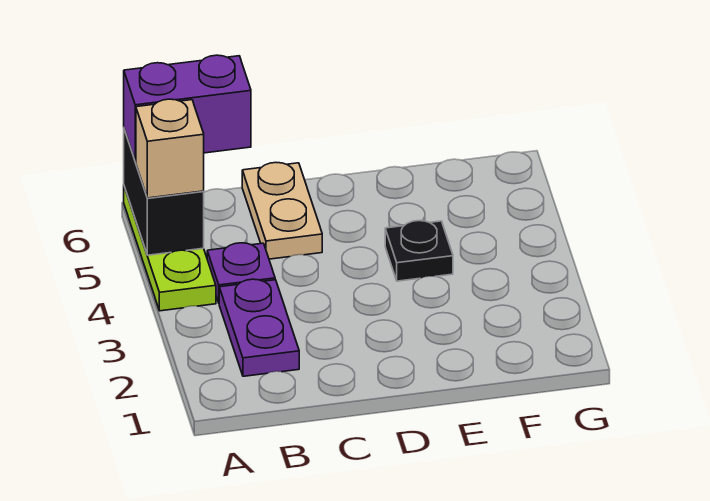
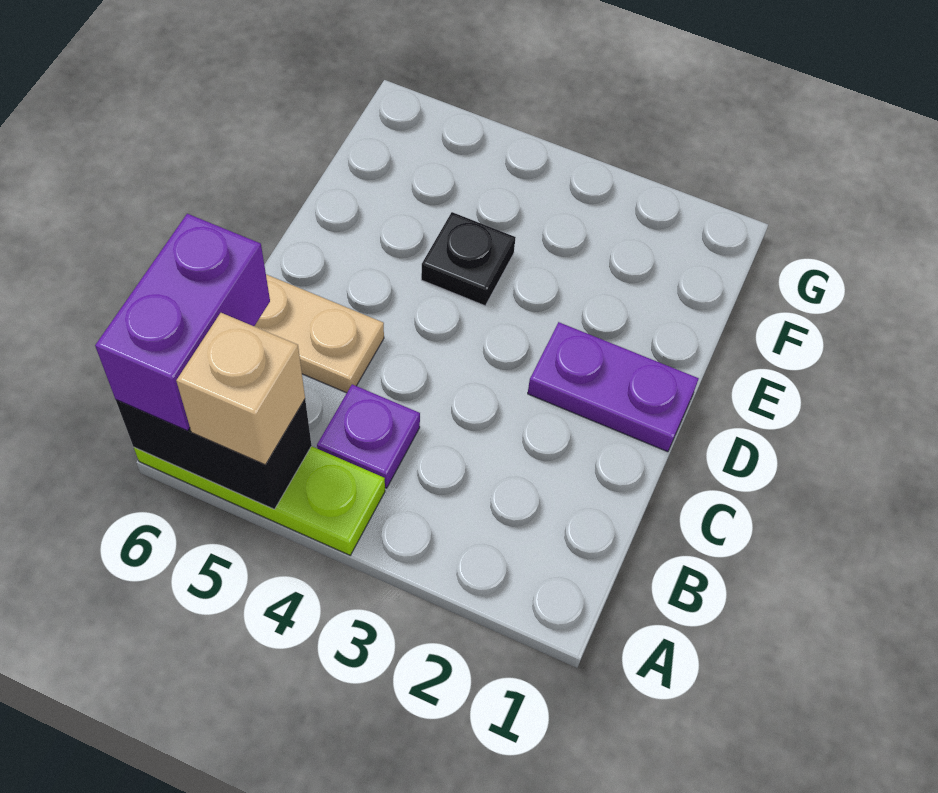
purple plate B2:B3 level 1 -> purple plate D1:D2 level 1

